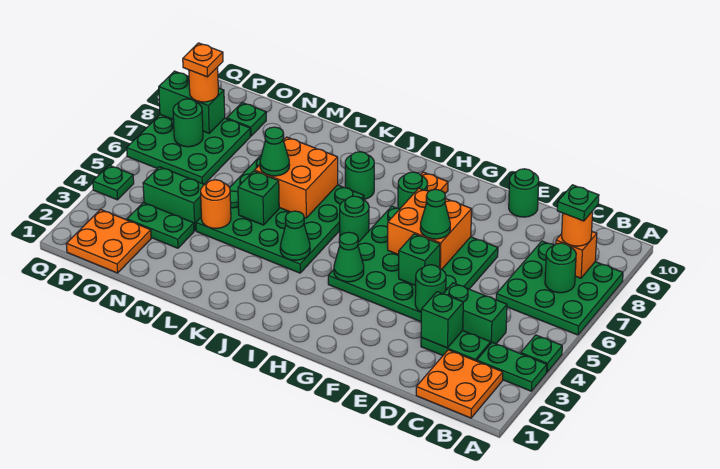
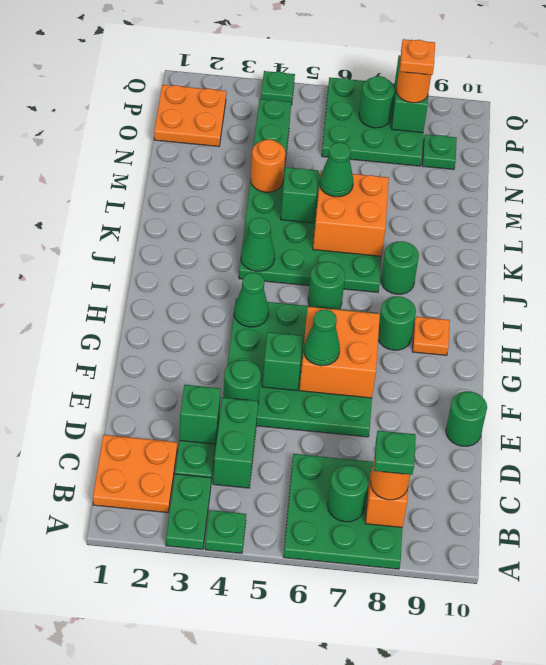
green plate N3:O3 level 1 -> none

